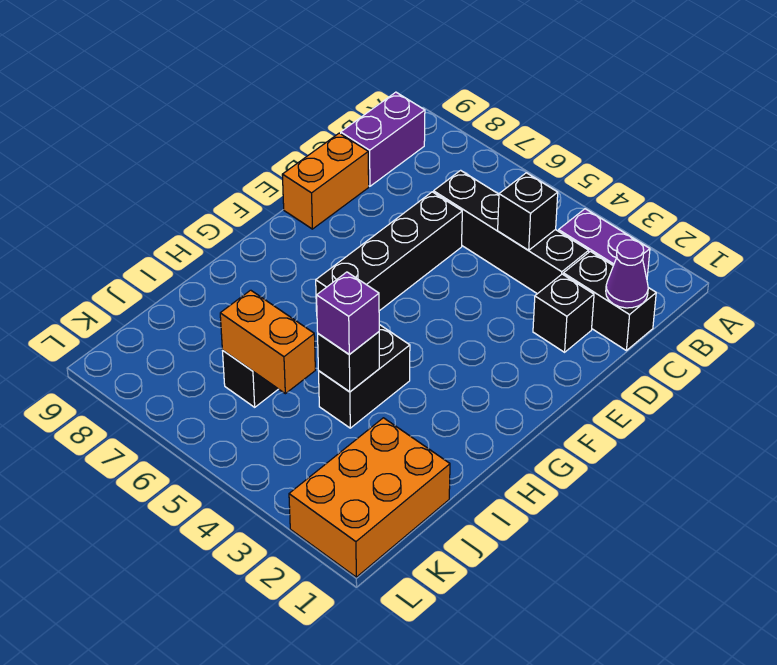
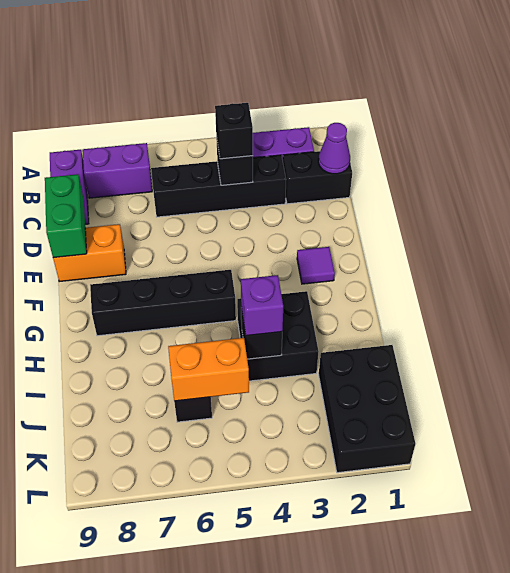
none -> purple brick B7:B8 level 1
black brick D2 level 1 -> black brick C4 level 3
black brick D6:G6 level 1 -> black brick G5:G8 level 1
orange brick D9:E9 level 1 -> orange brick E8:E9 level 1
none -> green brick D9:E9 level 2
none -> purple tile F2 level 1
black brick H4:I4 level 1 -> black brick H3:I4 level 1
orange brick J1:L2 level 1 -> black brick J1:L2 level 1

